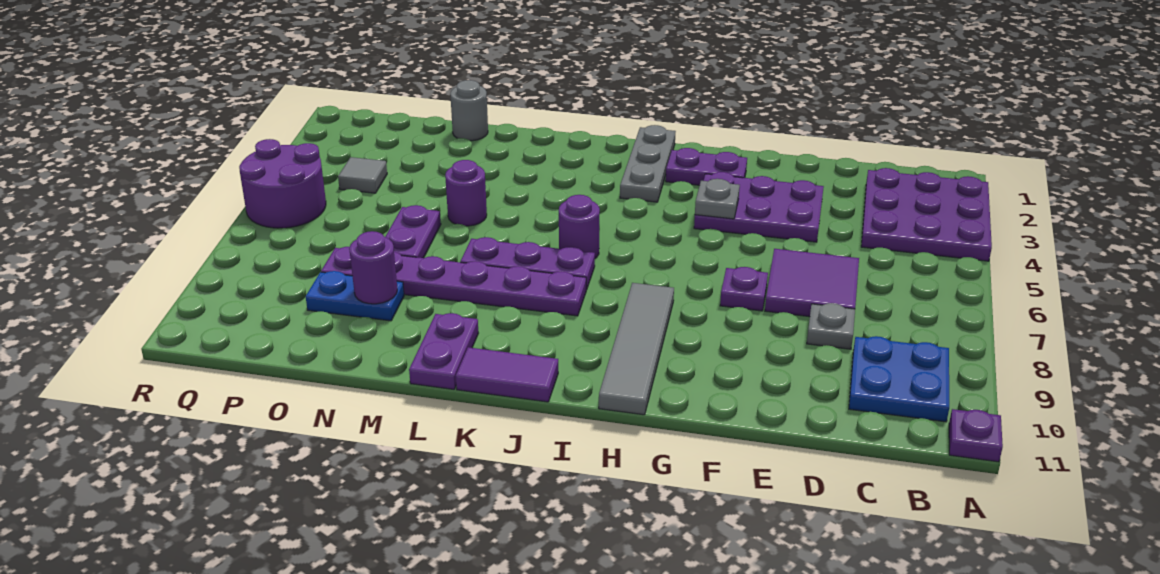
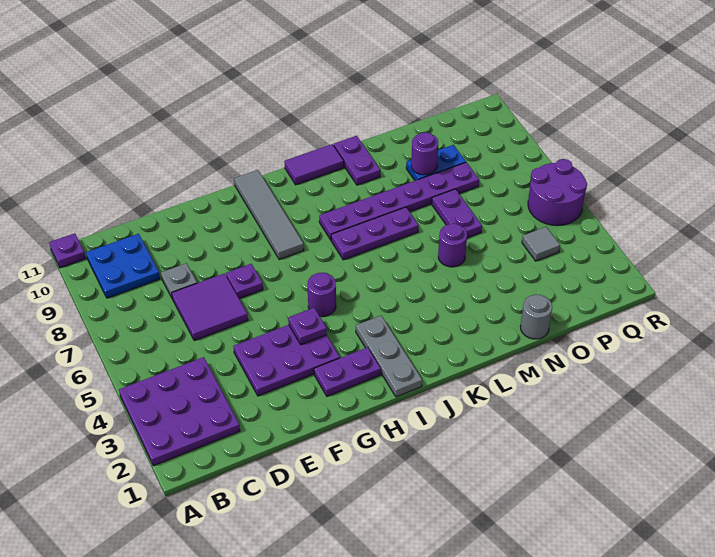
grey plate G4 level 2 -> purple plate G4 level 2
purple round brick J6 level 1 -> purple round brick H5 level 1

